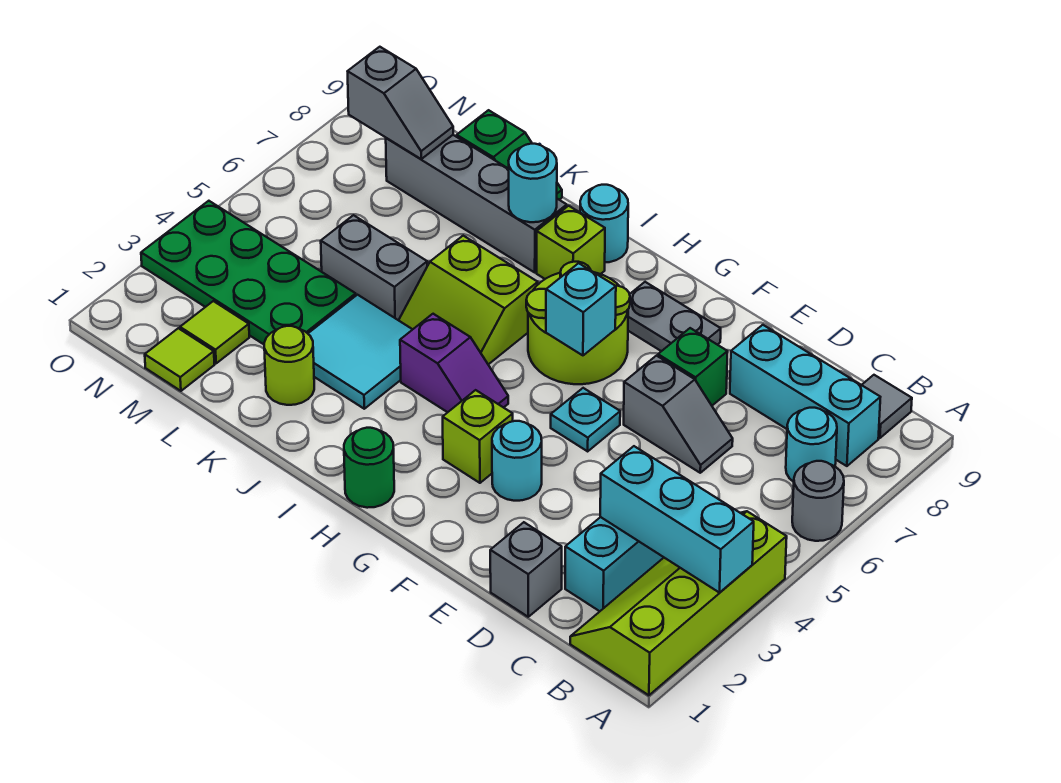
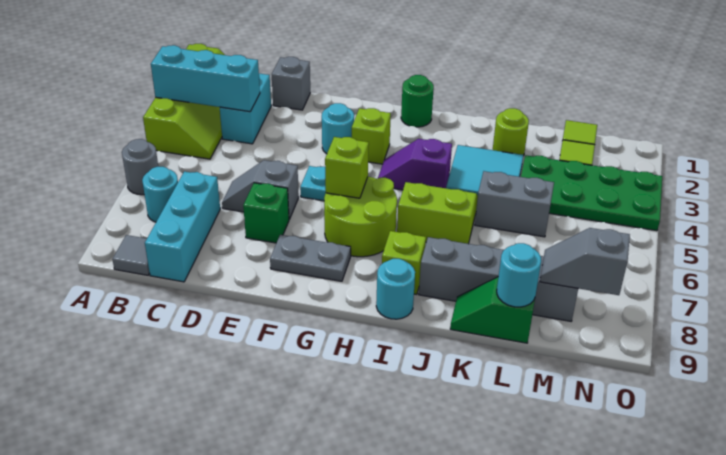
cyan brick B8:D8 level 1 -> cyan brick C7:C9 level 1
cyan brick G6 level 2 -> lime brick G6 level 2
cyan round brick J8 level 2 -> cyan round brick L9 level 2

